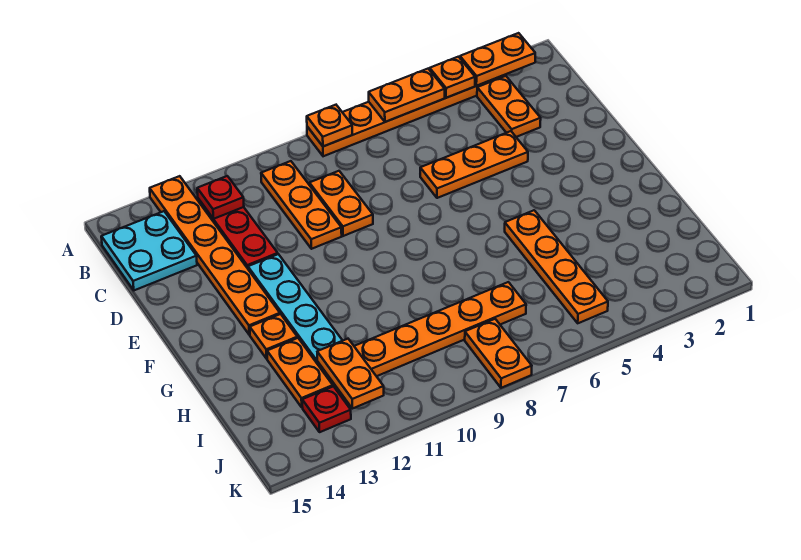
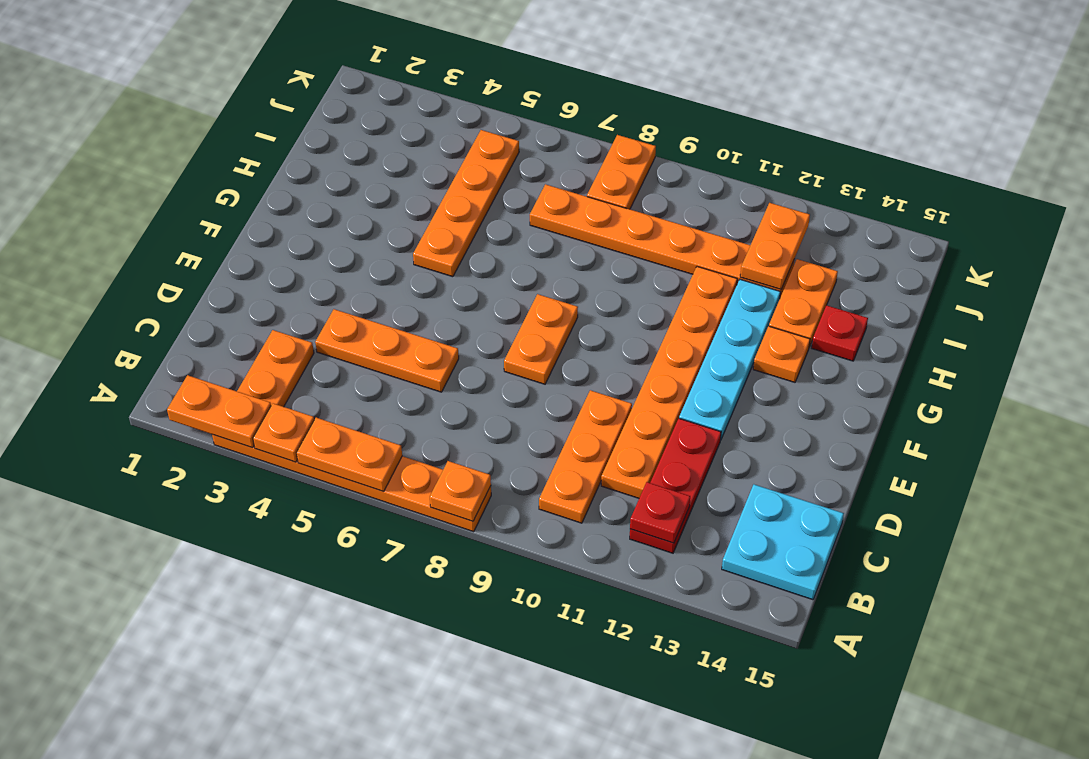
orange plate A13:F13 level 1 -> orange plate C11:H11 level 1
orange plate C9:D9 level 1 -> orange plate E8:F8 level 1
red plate J13 level 1 -> red plate H14 level 1

